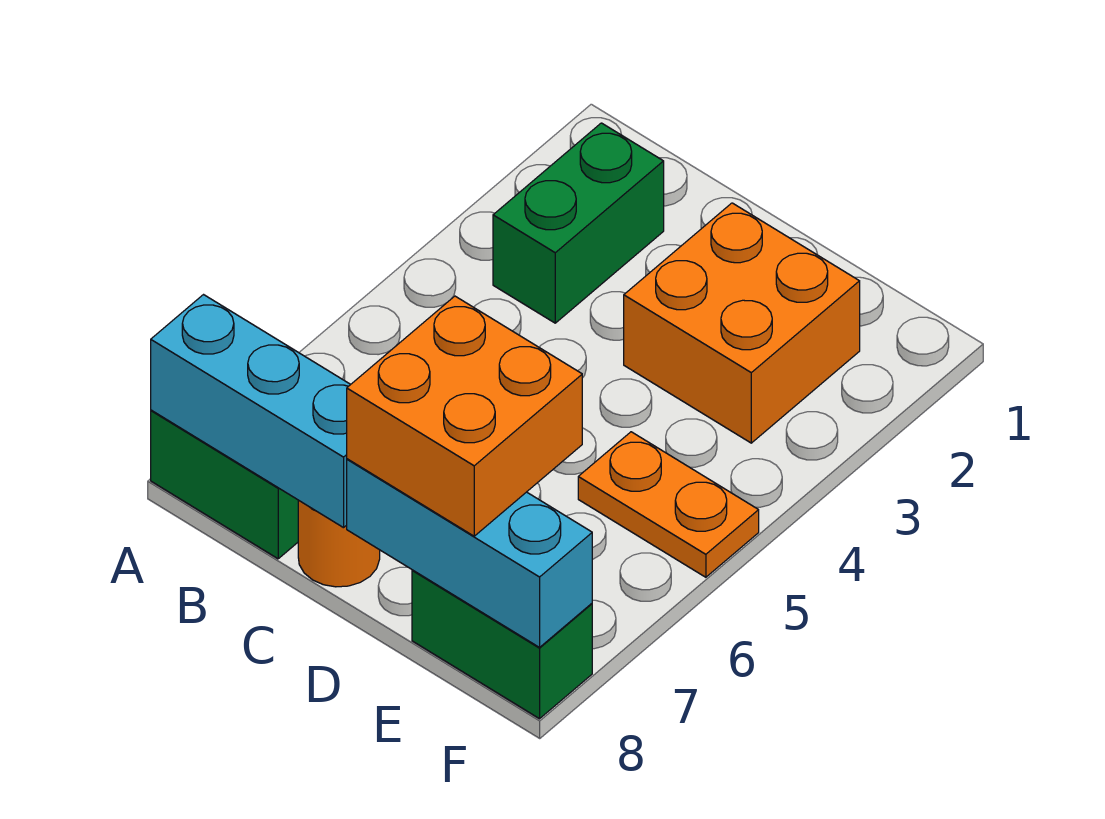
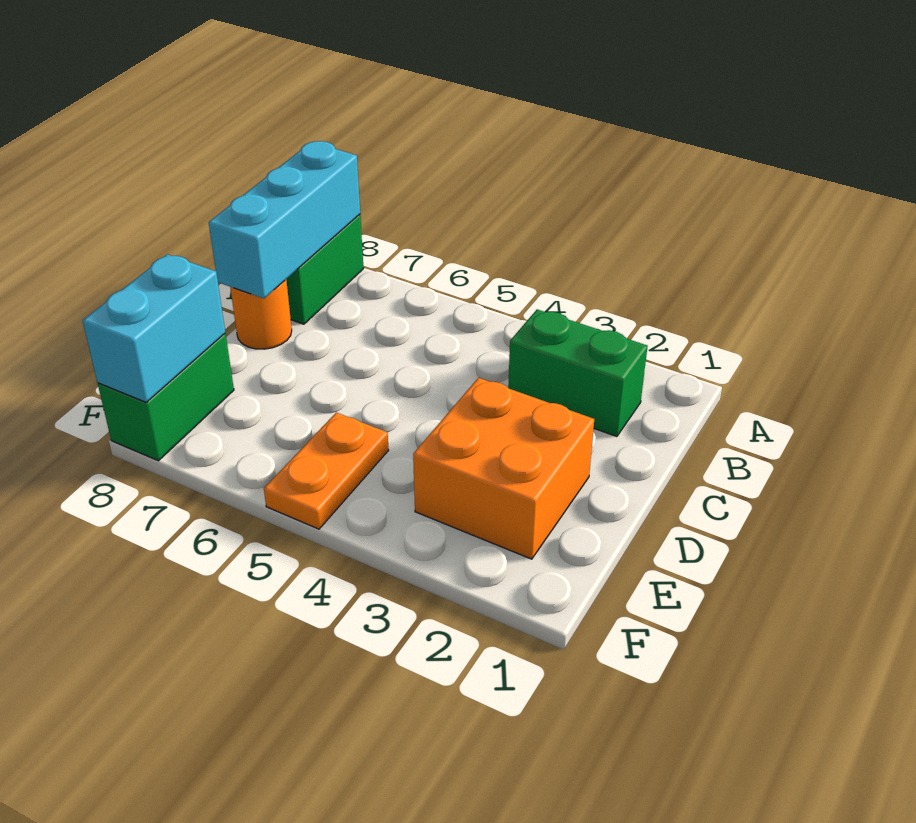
orange brick D7:E8 level 3 -> none
cyan brick D8:F8 level 2 -> cyan brick E8:F8 level 2

